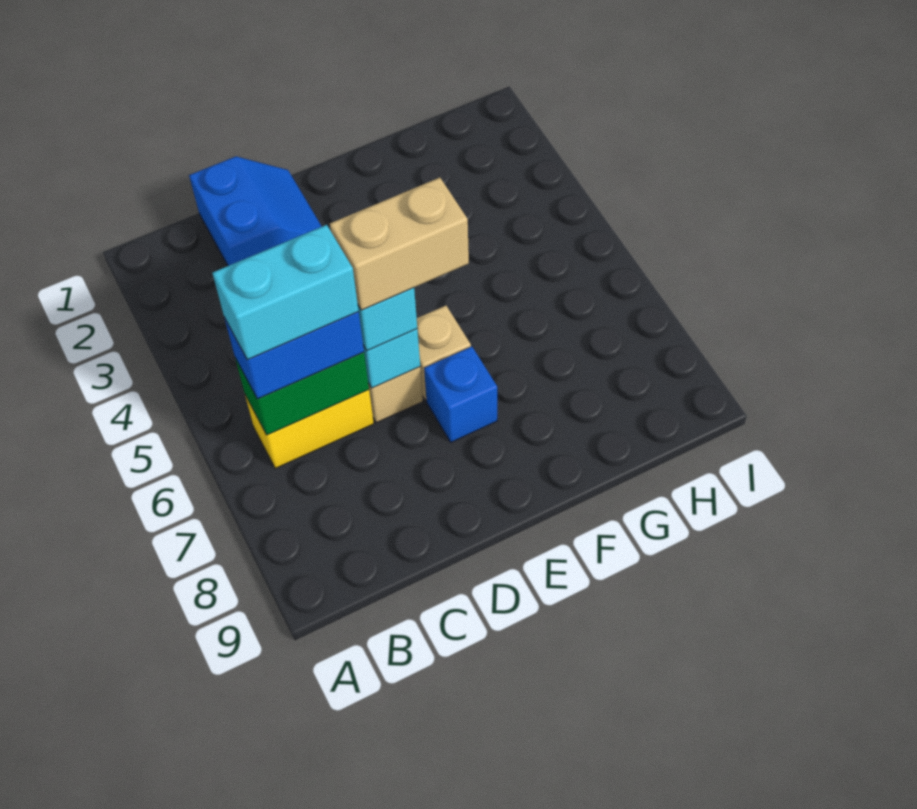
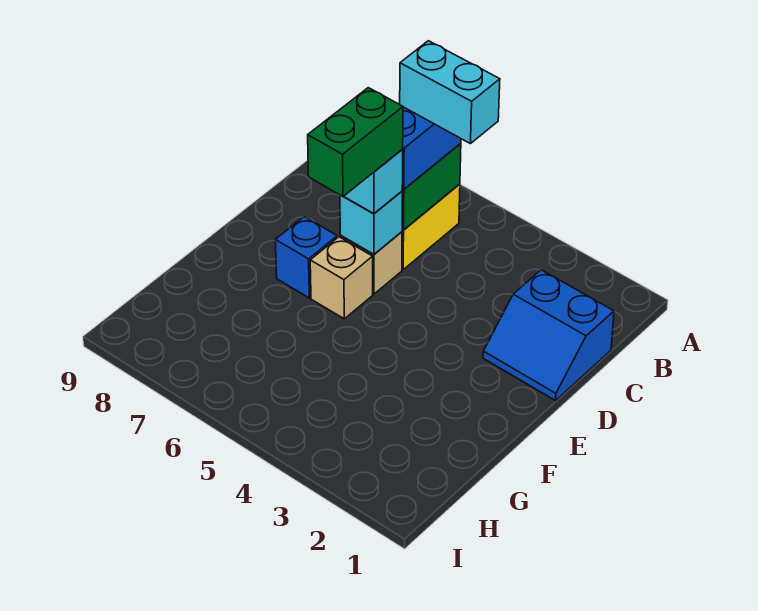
cyan brick B6:C6 level 4 -> cyan brick B5:B6 level 4
tan brick D6:E6 level 4 -> green brick D6:E6 level 4

